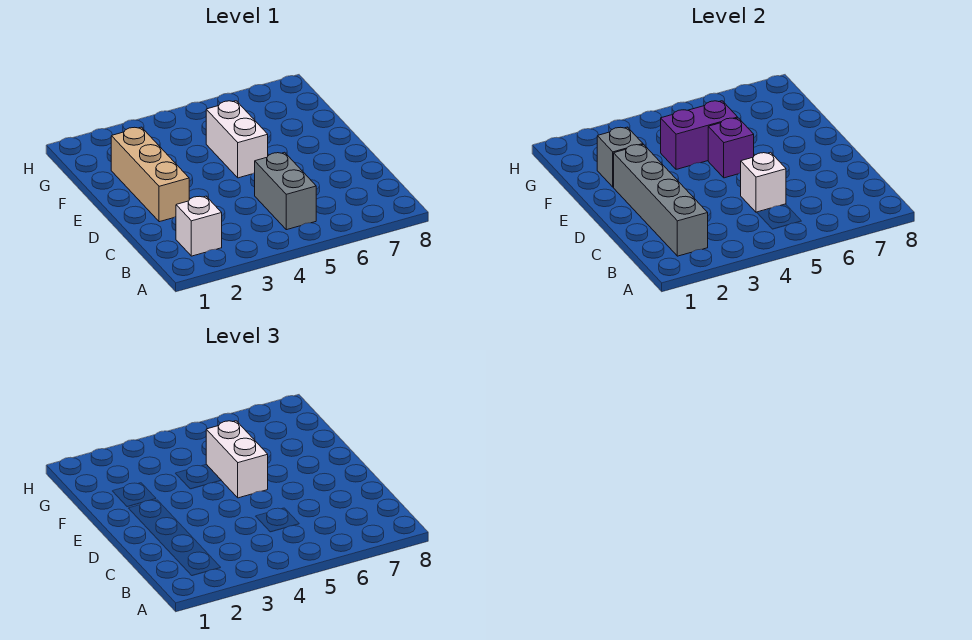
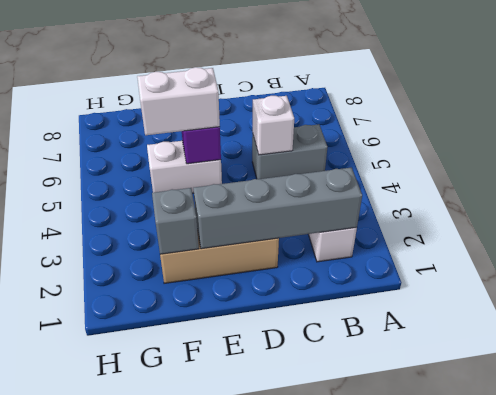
purple brick F4:F5 level 2 -> none

